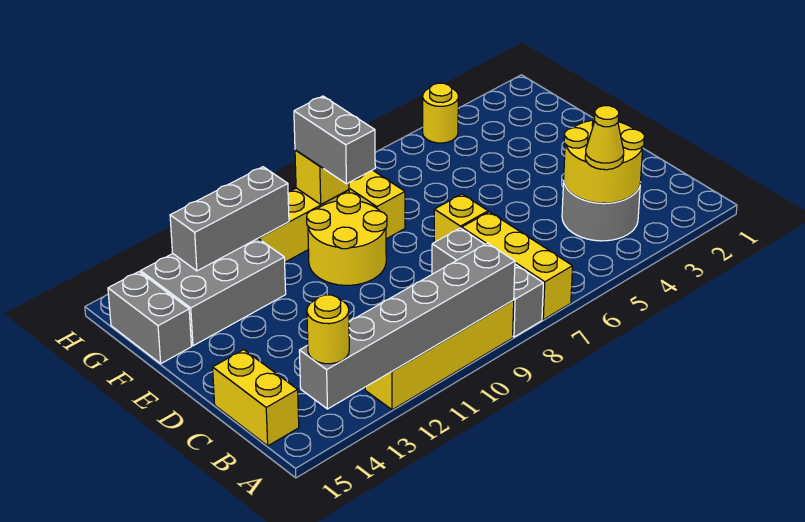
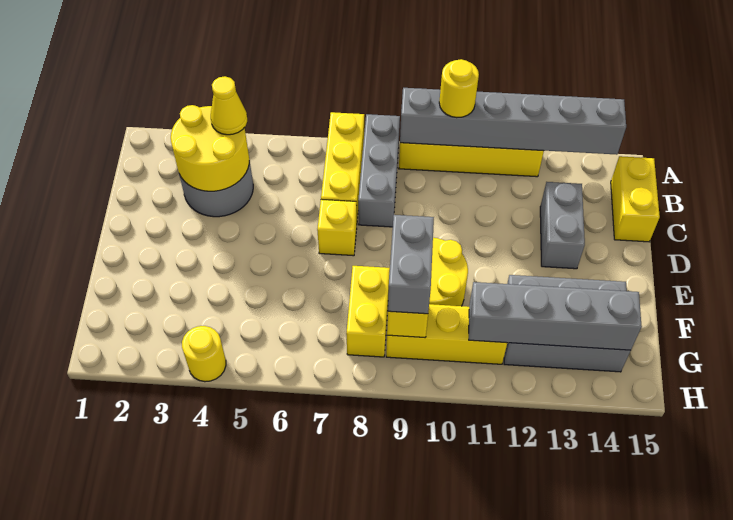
yellow round brick A14 level 3 -> yellow round brick A10 level 3
grey brick F15:G15 level 1 -> grey brick C13:D13 level 1
grey brick G11:G13 level 2 -> grey brick G11:G14 level 2

